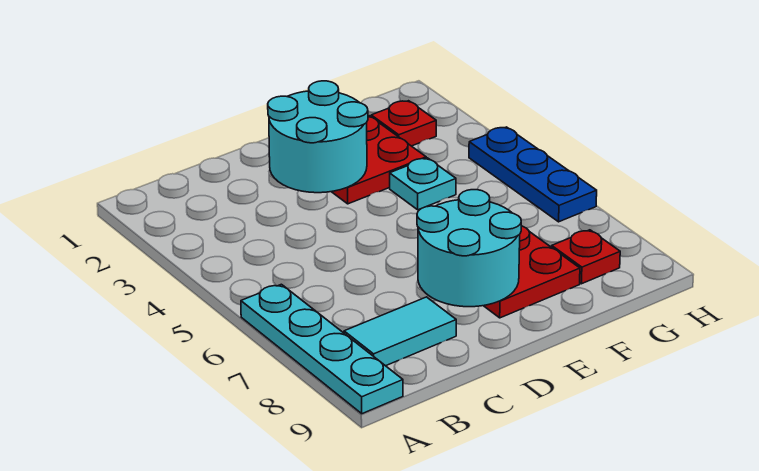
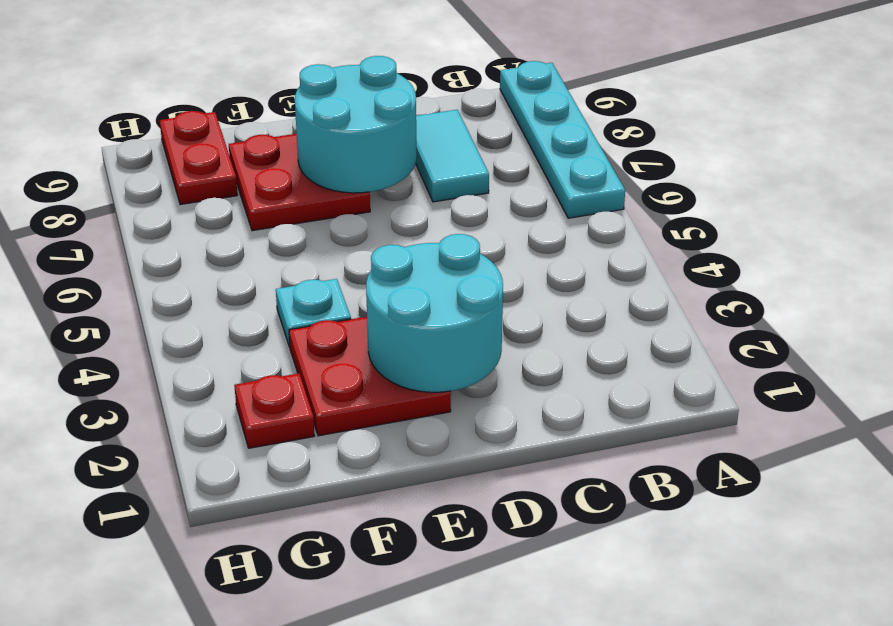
cyan tile B8:C8 level 1 -> cyan tile C7:C8 level 1
red plate G8 level 1 -> red plate G8:G9 level 1
blue plate H4:H6 level 1 -> none

